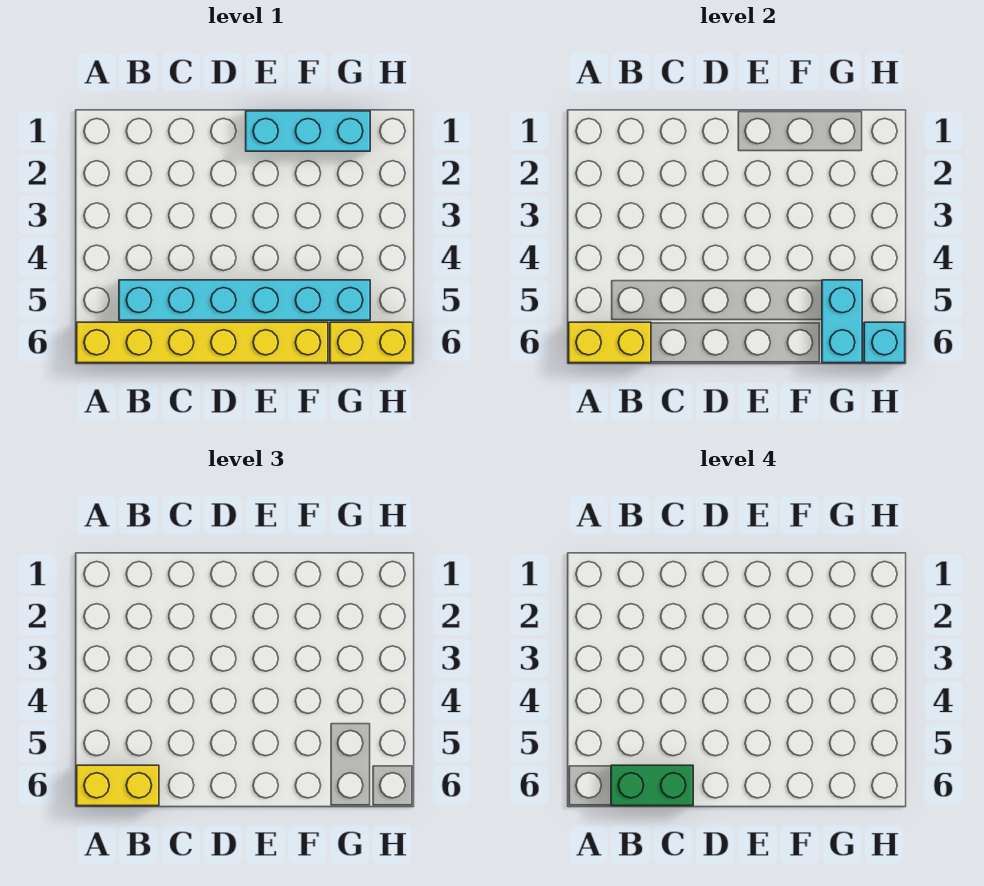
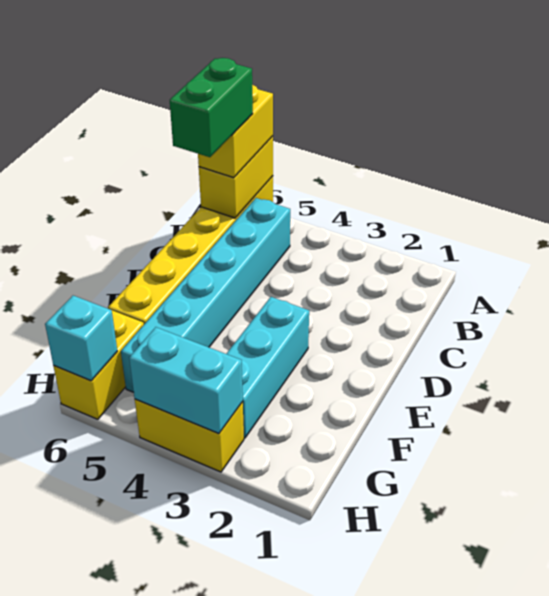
cyan brick E1:G1 level 1 -> cyan brick E3:G3 level 1
cyan brick G5:G6 level 2 -> cyan brick H3:H4 level 2
none -> yellow brick H3:H4 level 1

